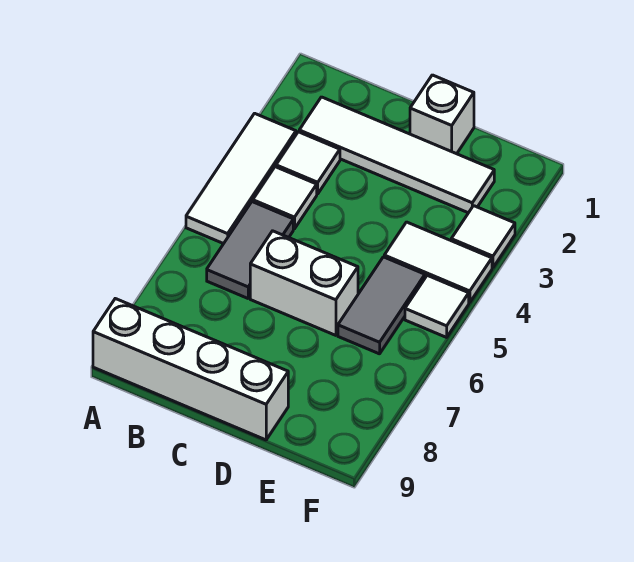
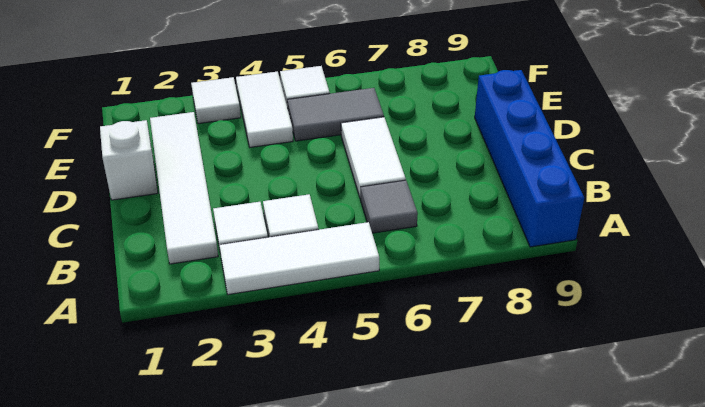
white brick A9:D9 level 1 -> blue brick A9:D9 level 1
grey tile B5:B6 level 1 -> grey tile B6 level 1
white brick C6:D6 level 1 -> white tile C6:D6 level 1

